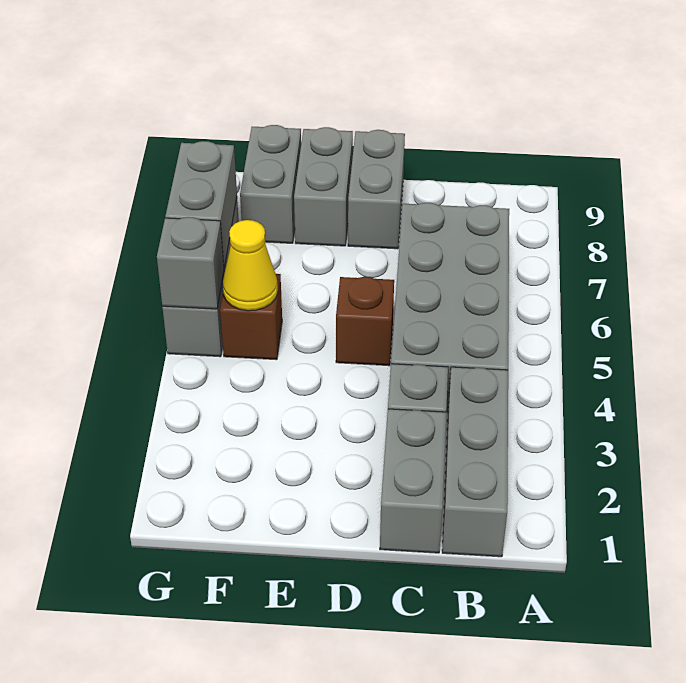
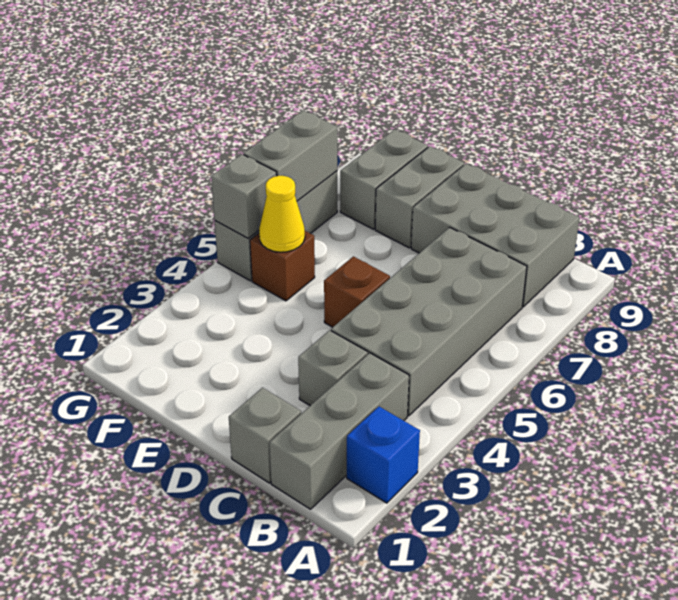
none -> blue brick A2 level 1
grey brick C1:C2 level 1 -> grey brick C1 level 1
grey brick D8:D9 level 1 -> grey brick B8:D9 level 1

